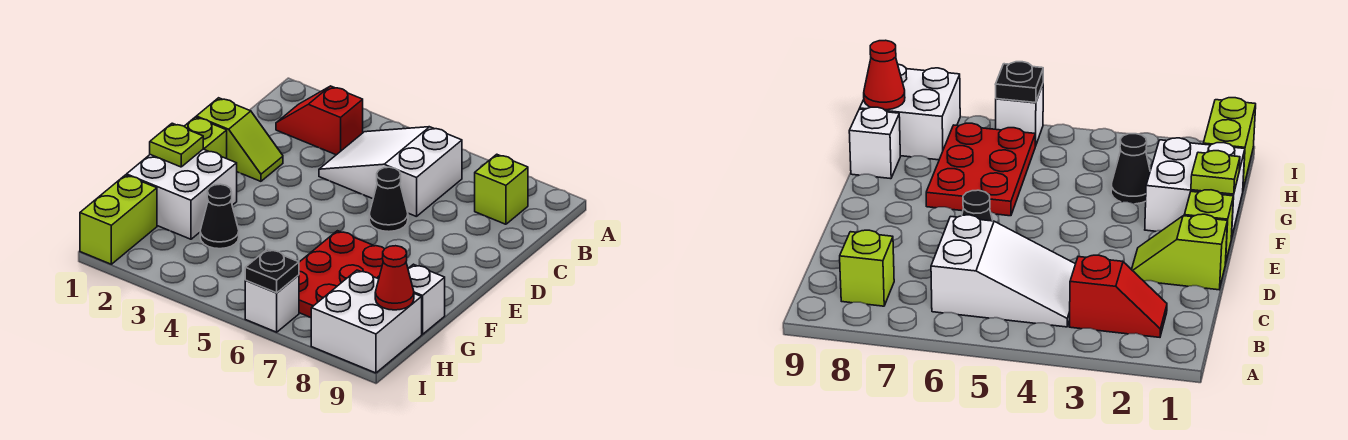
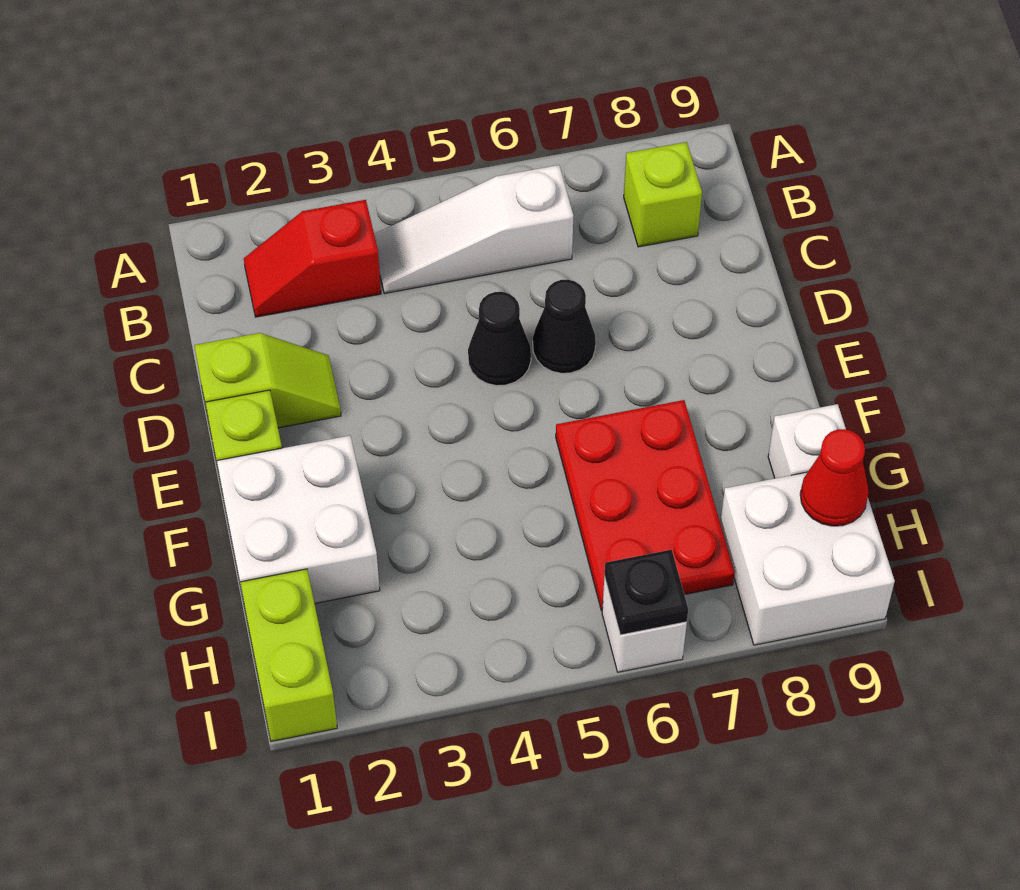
white slope B4:C6 level 1 top 6 -> white slope B4:B6 level 1 top 6
lime plate F1 level 2 -> none
black cone G3 level 1 -> black cone D5 level 1

